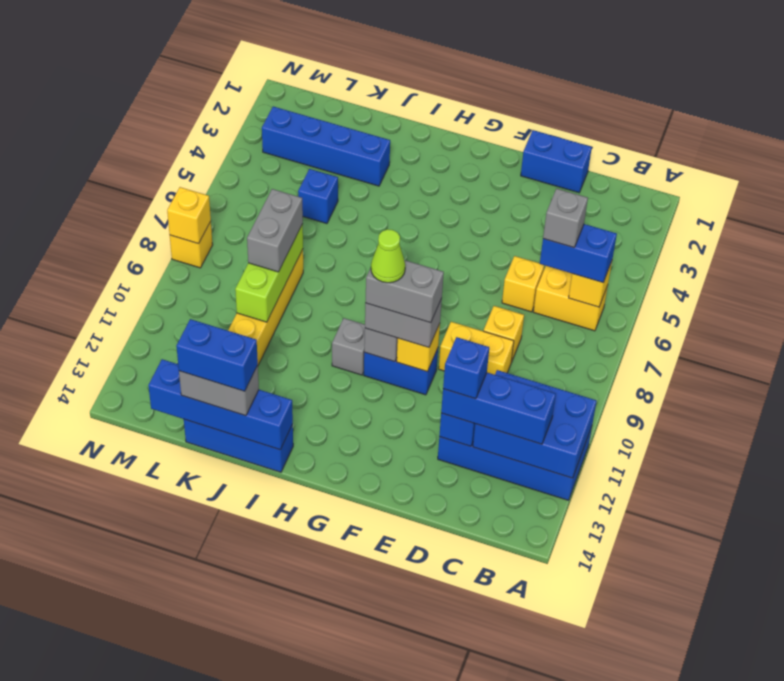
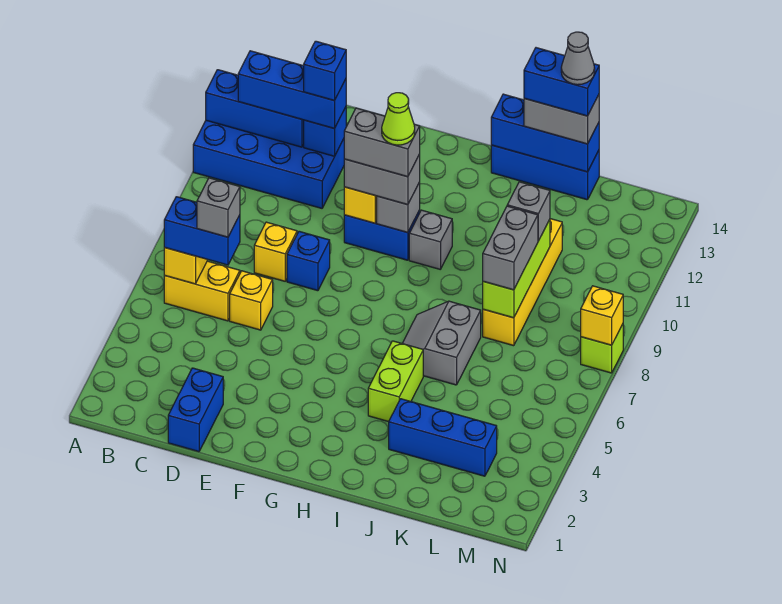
blue brick A11:C12 level 2 -> blue brick A12:C12 level 2
blue brick D1:E1 level 1 -> blue brick D1:D2 level 1
yellow brick D9:E9 level 1 -> none
none -> lime brick I4:I5 level 1
none -> grey slope I6:J7 level 1 top J
blue brick I14:L14 level 2 -> blue brick I14:K14 level 2
blue brick J3:M3 level 1 -> blue brick J3:L3 level 1
blue brick K5 level 1 -> blue brick E8 level 1
none -> grey brick K10 level 3
none -> grey cone K14 level 5
yellow brick N8 level 1 -> lime brick N8 level 1

